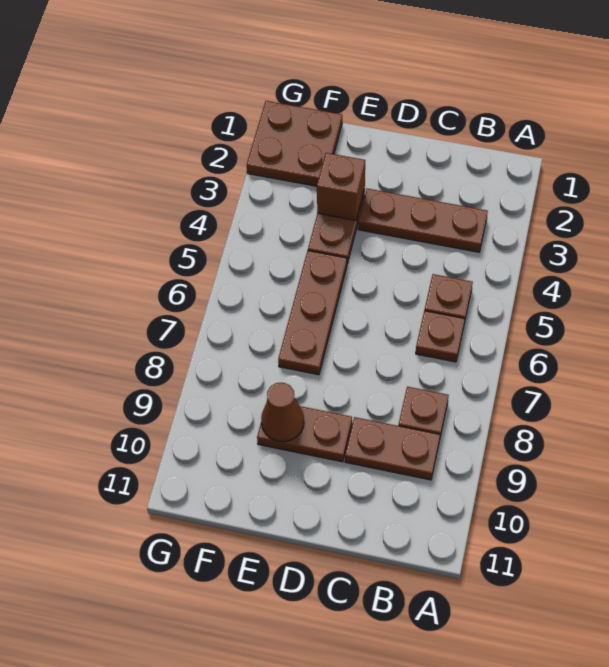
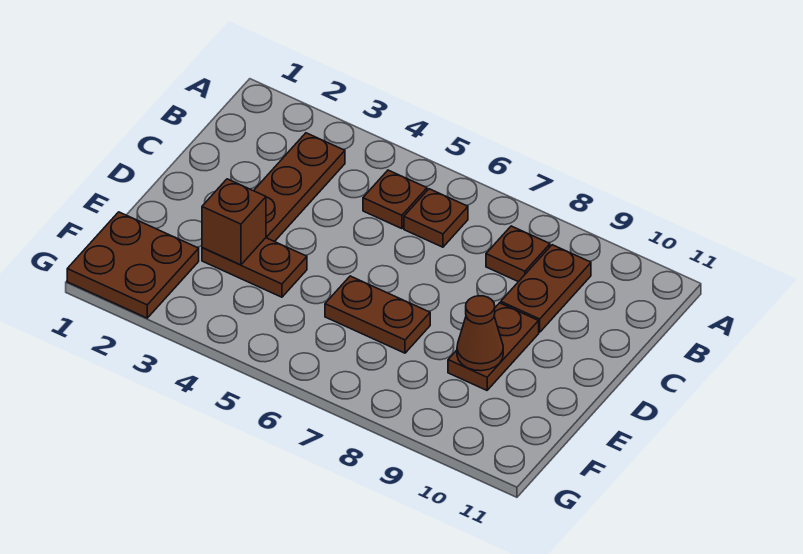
brown plate E5:E7 level 1 -> brown plate E6:E7 level 1

